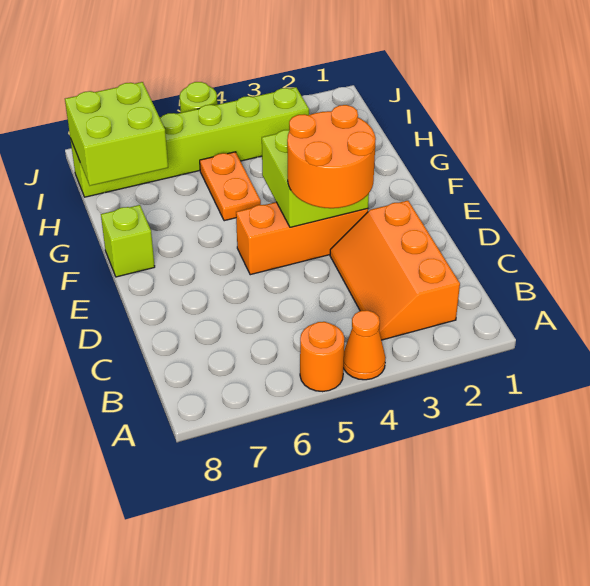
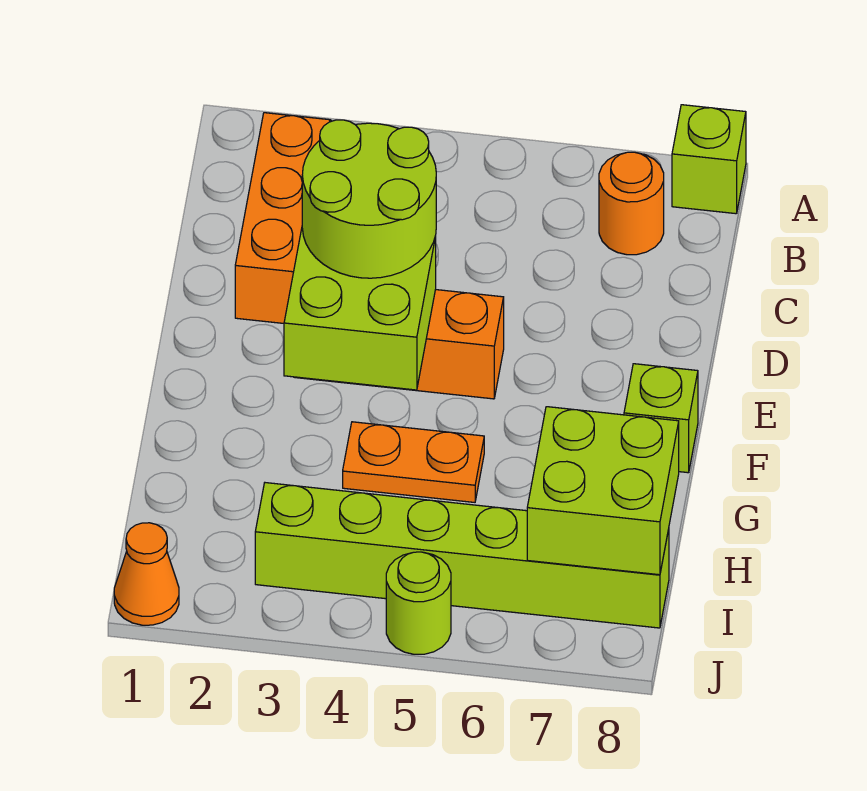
orange cone A4 level 1 -> orange cone J1 level 1
orange round brick A5 level 1 -> orange round brick B7 level 1
none -> lime brick A8 level 1
orange round brick D3:E4 level 3 -> lime round brick D3:E4 level 3
orange plate G5:H5 level 1 -> orange plate G4:G5 level 1

